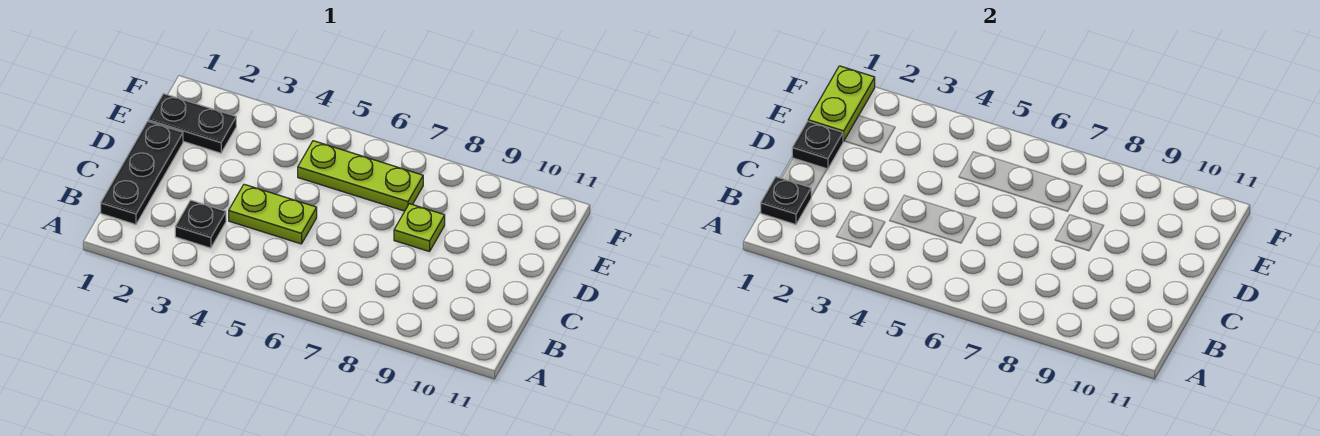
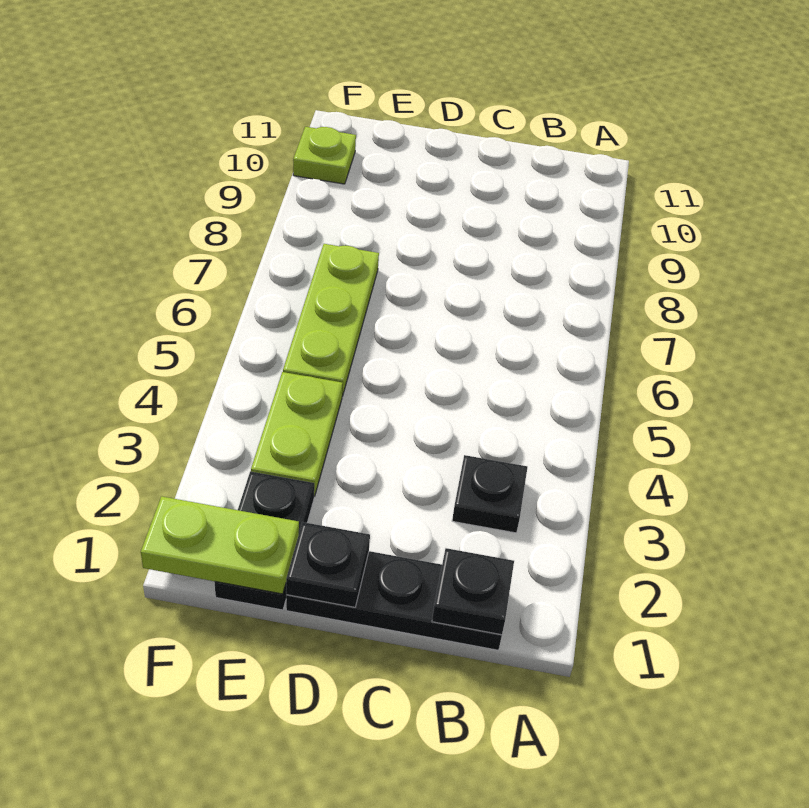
lime plate C4:C5 level 1 -> lime plate E3:E4 level 1
lime plate D8 level 1 -> lime plate F10 level 1

